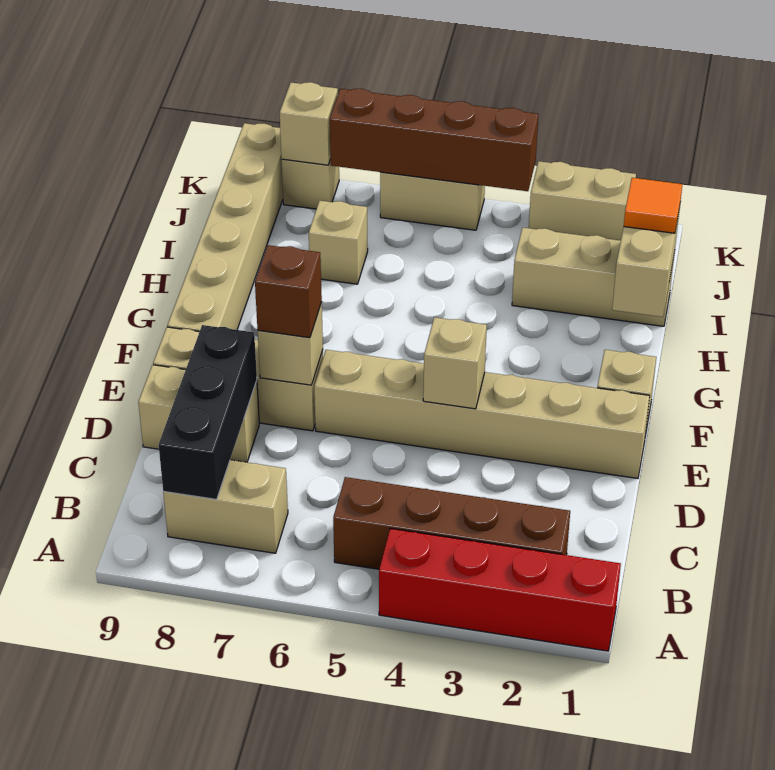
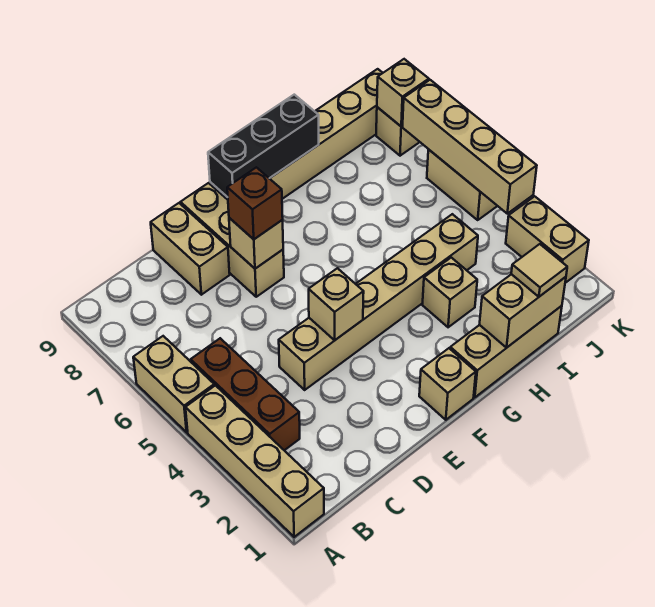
red brick A1:A4 level 1 -> tan brick A1:A4 level 1
brown brick B2:B5 level 1 -> brown brick B3:B5 level 1
tan brick B7:B8 level 1 -> tan brick A5:A6 level 1
black brick B8:D8 level 2 -> black brick F9:H9 level 2
tan brick E1:E6 level 1 -> tan brick D4:I4 level 1
tan brick I1:I3 level 1 -> tan brick G1:I1 level 1
orange tile I1 level 3 -> tan tile I1 level 3
tan brick I7 level 1 -> tan brick H3 level 1
brown brick K4:K7 level 2 -> tan brick K4:K7 level 2

